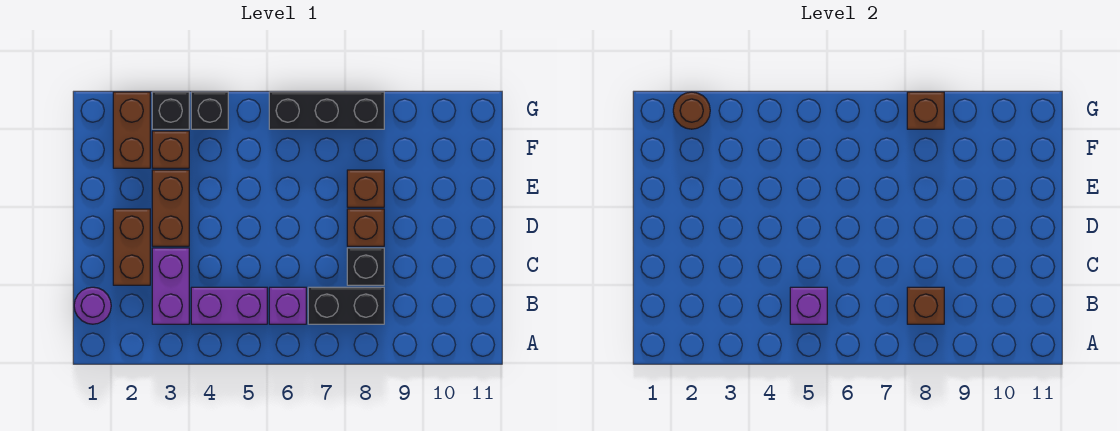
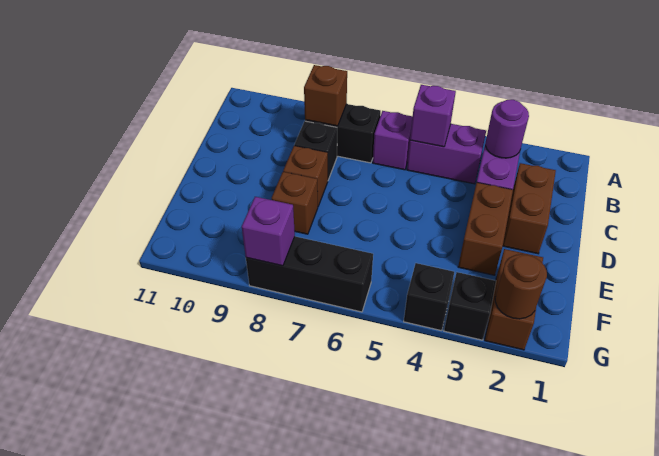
purple round brick B1 level 1 -> purple round brick B3 level 2
brown brick F3 level 1 -> none
brown brick G8 level 2 -> purple brick G8 level 2

